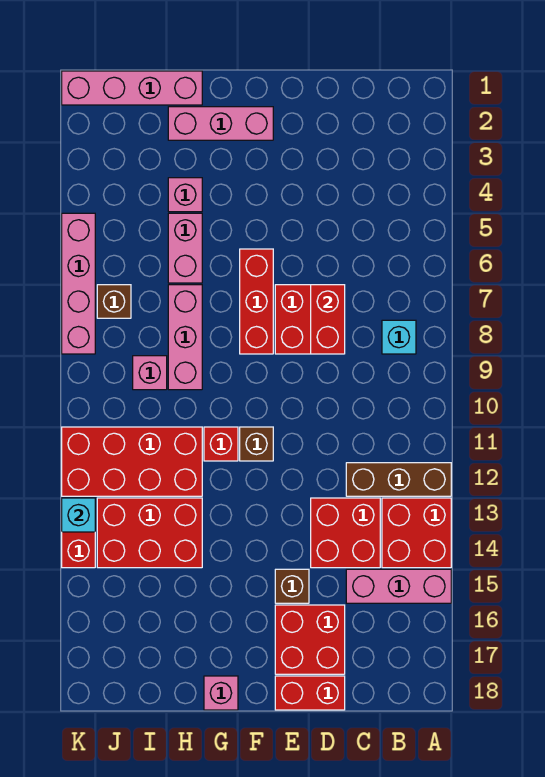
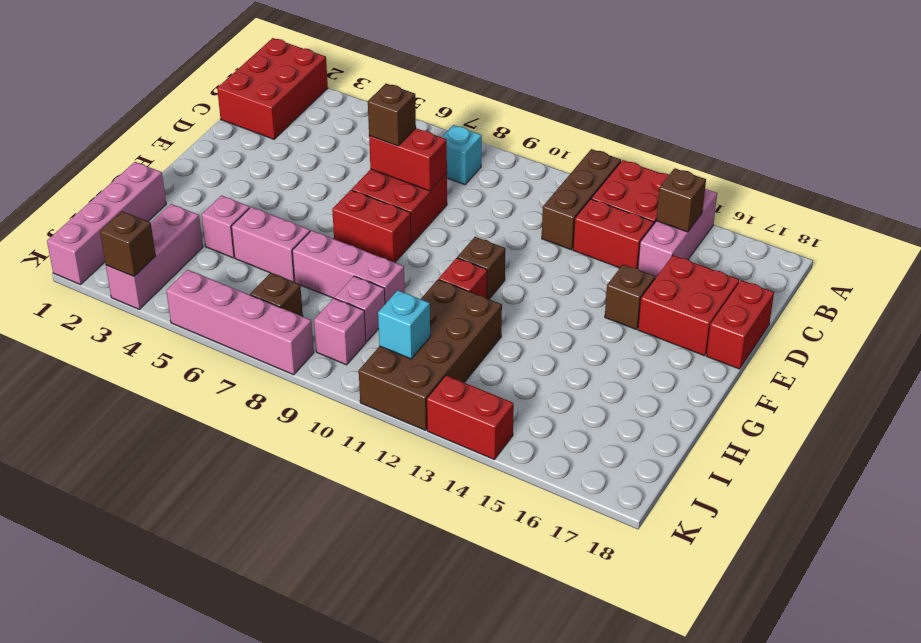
none -> brown brick B15 level 2
red brick C13:D14 level 1 -> red brick C13:C14 level 1
none -> brown brick D7 level 3
pink brick F2:H2 level 1 -> pink brick I3:K3 level 1
red brick F6:F8 level 1 -> red brick F7:F8 level 1
pink brick G18 level 1 -> pink brick J9 level 1
red brick H11:K12 level 1 -> brown brick H11:K12 level 1
red brick H13:J14 level 1 -> red brick A1:C2 level 1
none -> brown brick K3 level 2
cyan brick K13 level 2 -> cyan brick J11 level 2

